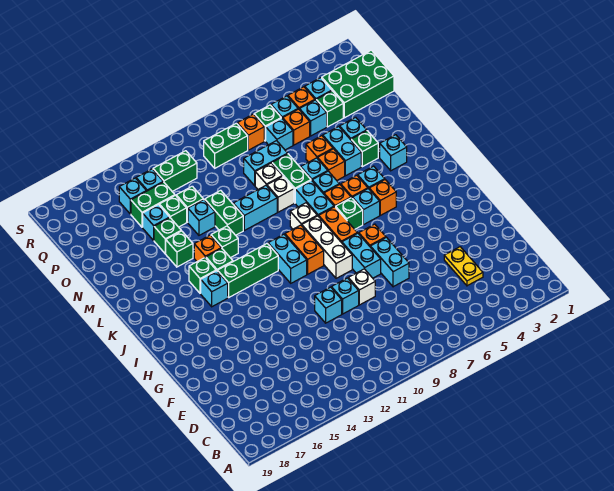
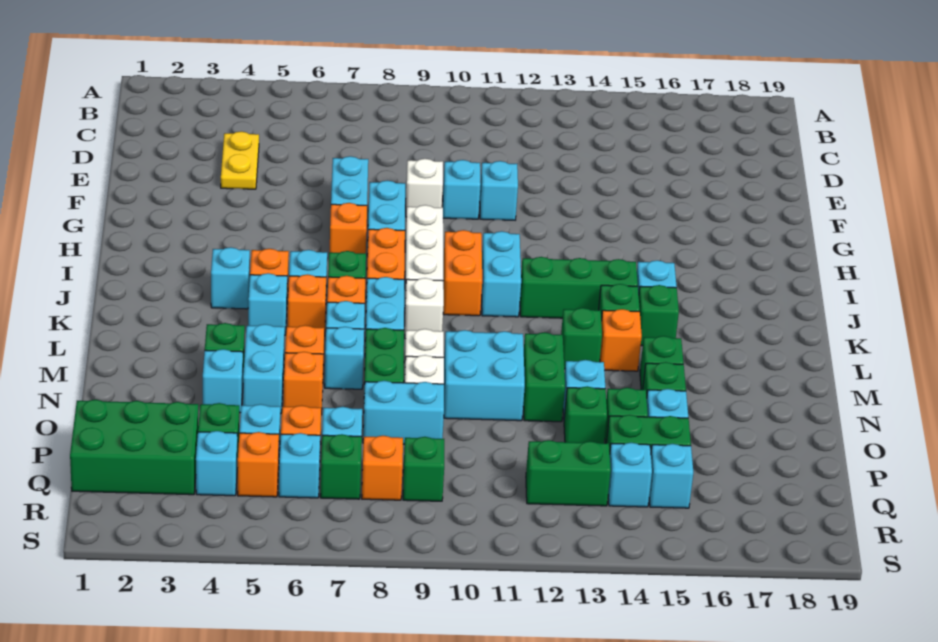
cyan brick L3 level 1 -> cyan brick J4 level 1
cyan brick M10:M11 level 1 -> cyan brick M10:N11 level 1
green brick Q9:Q10 level 1 -> green brick Q9 level 1

